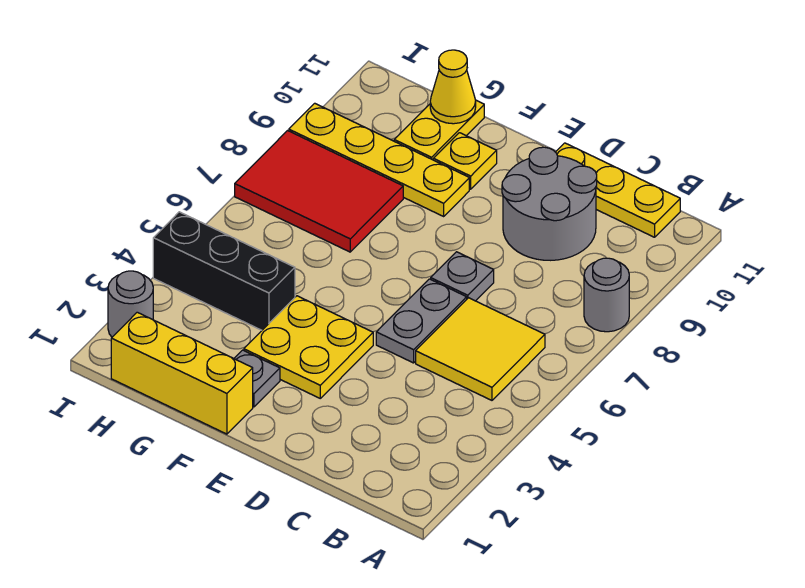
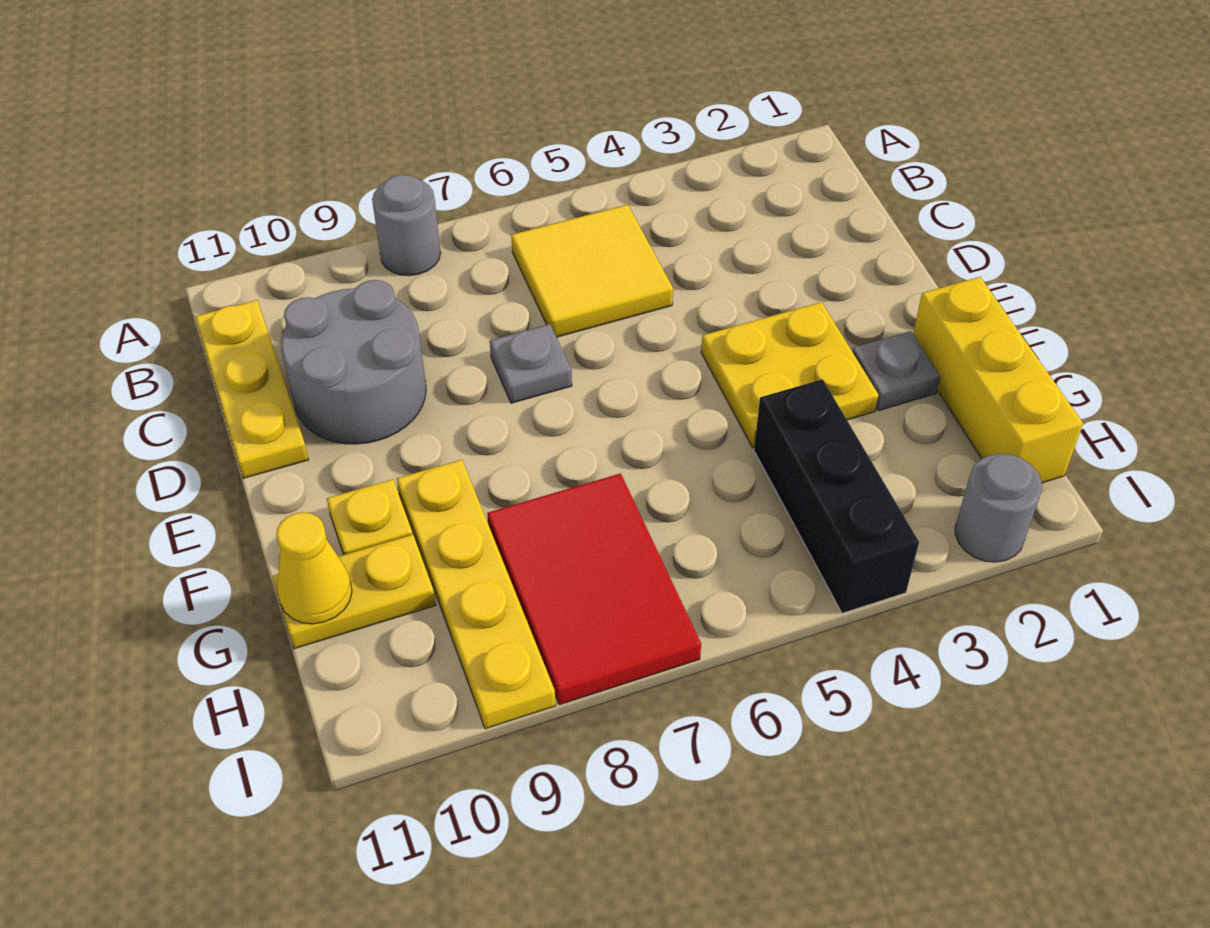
grey plate D5:D6 level 1 -> none

